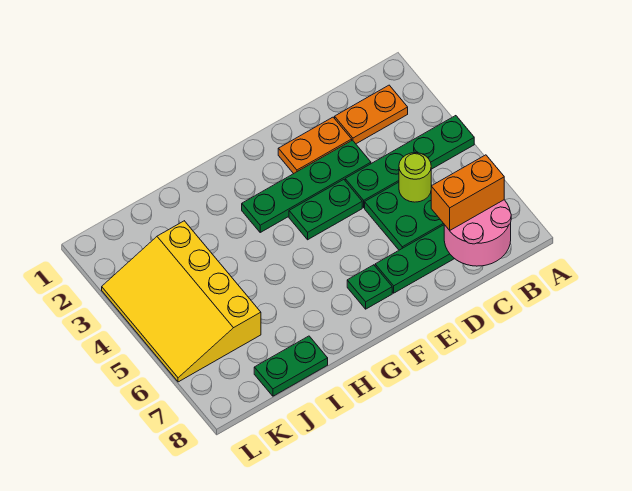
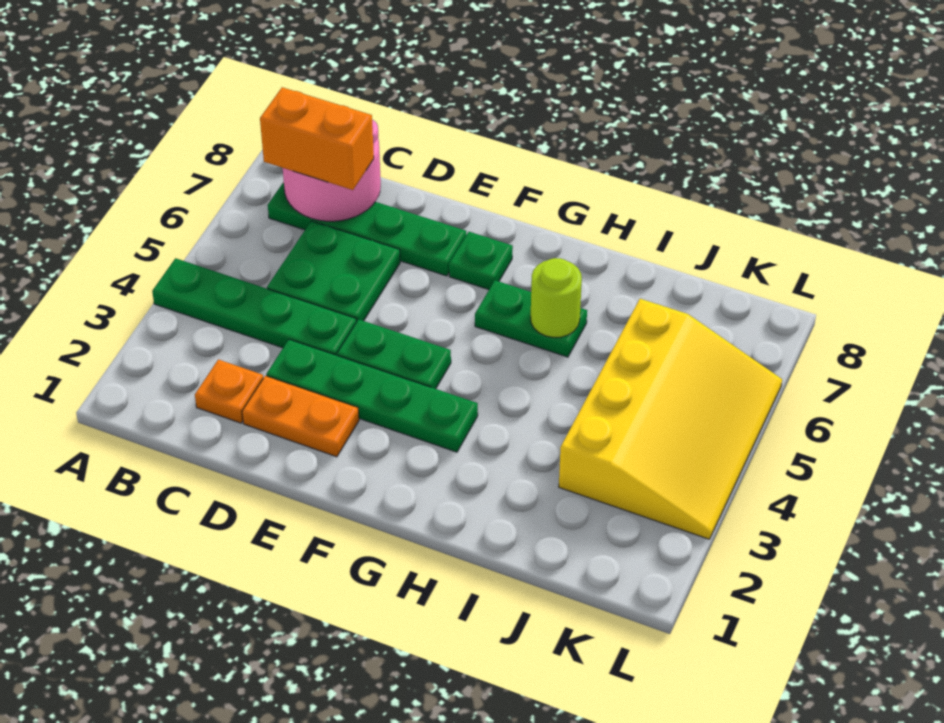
orange plate B2:C2 level 1 -> orange plate C2 level 1
lime round brick C5 level 2 -> lime round brick H6 level 2
green plate I8:J8 level 1 -> green plate G6:H6 level 1

